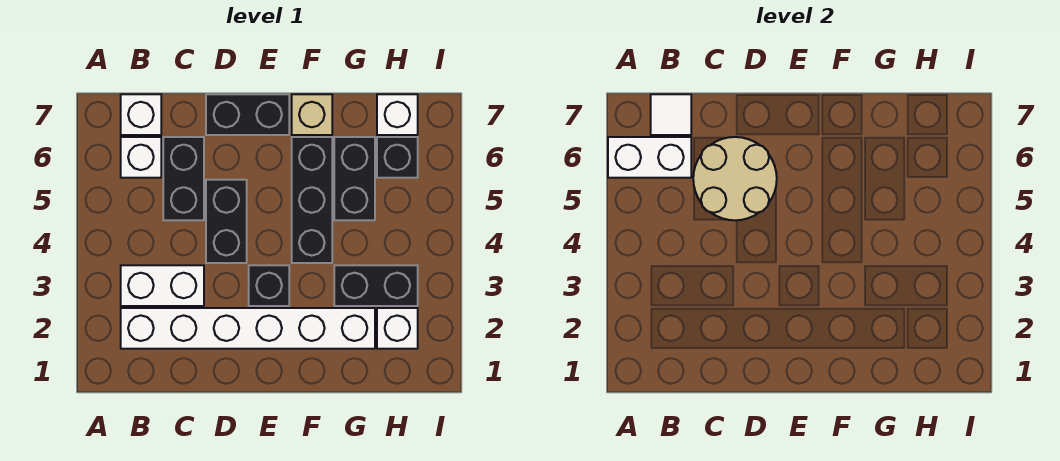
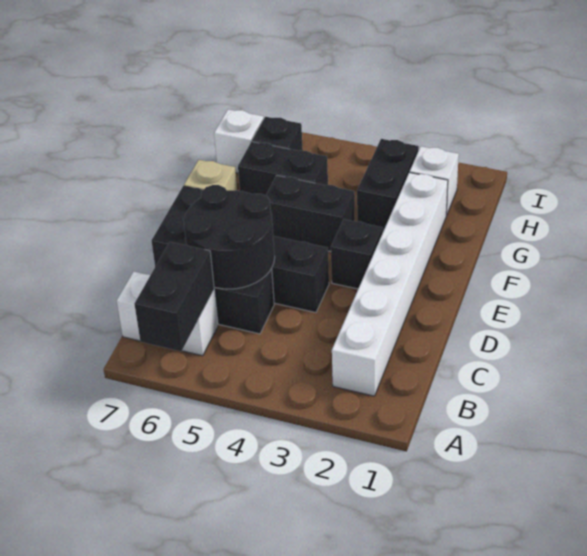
white brick A6:B6 level 2 -> black brick A6:B6 level 2
white brick B3:C3 level 1 -> none
white tile B7 level 2 -> none
tan round brick C5:D6 level 2 -> black round brick C5:D6 level 2
black brick F4:F6 level 1 -> black brick F4:F5 level 1

